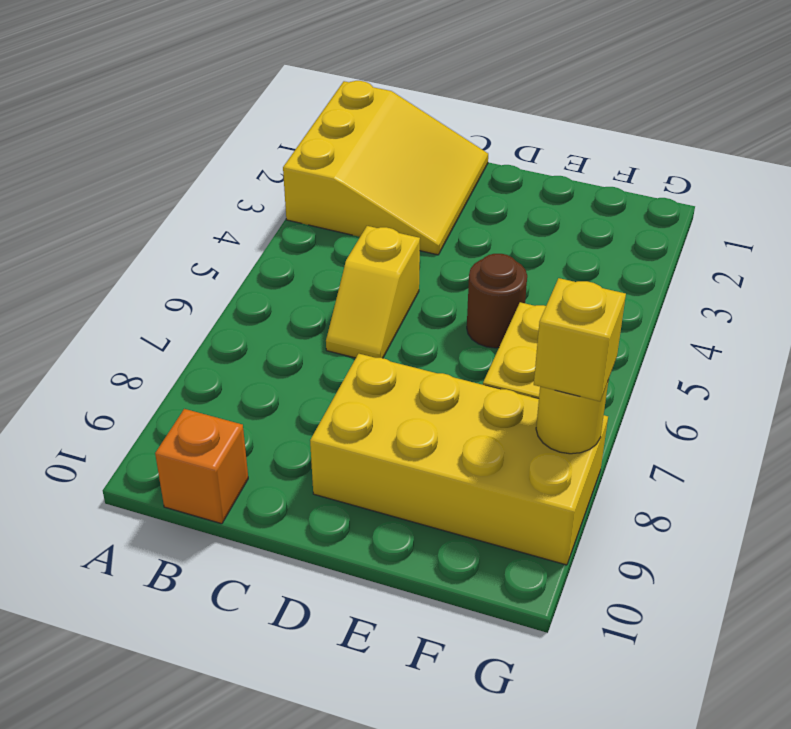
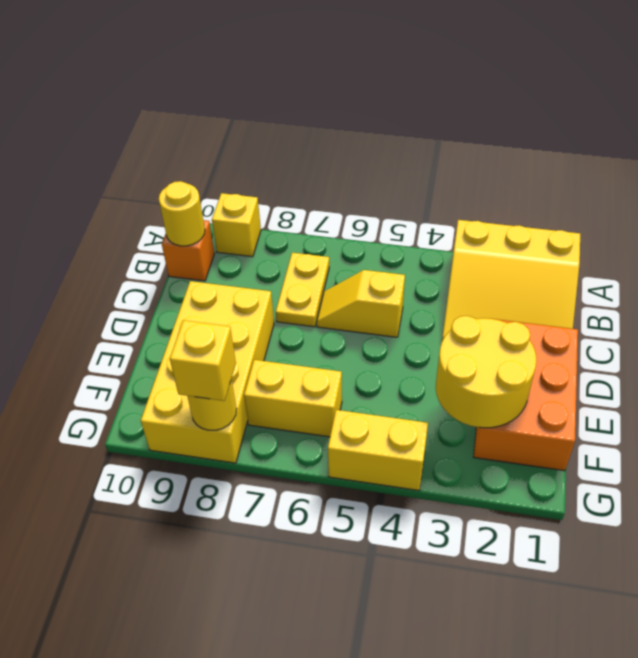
none -> yellow brick A9 level 1
none -> yellow plate B7:C7 level 1
none -> yellow round brick B10 level 2
none -> orange brick D1:F2 level 1
none -> yellow round brick E2:F3 level 2
brown round brick E5 level 1 -> none
none -> yellow brick G4:G5 level 1

